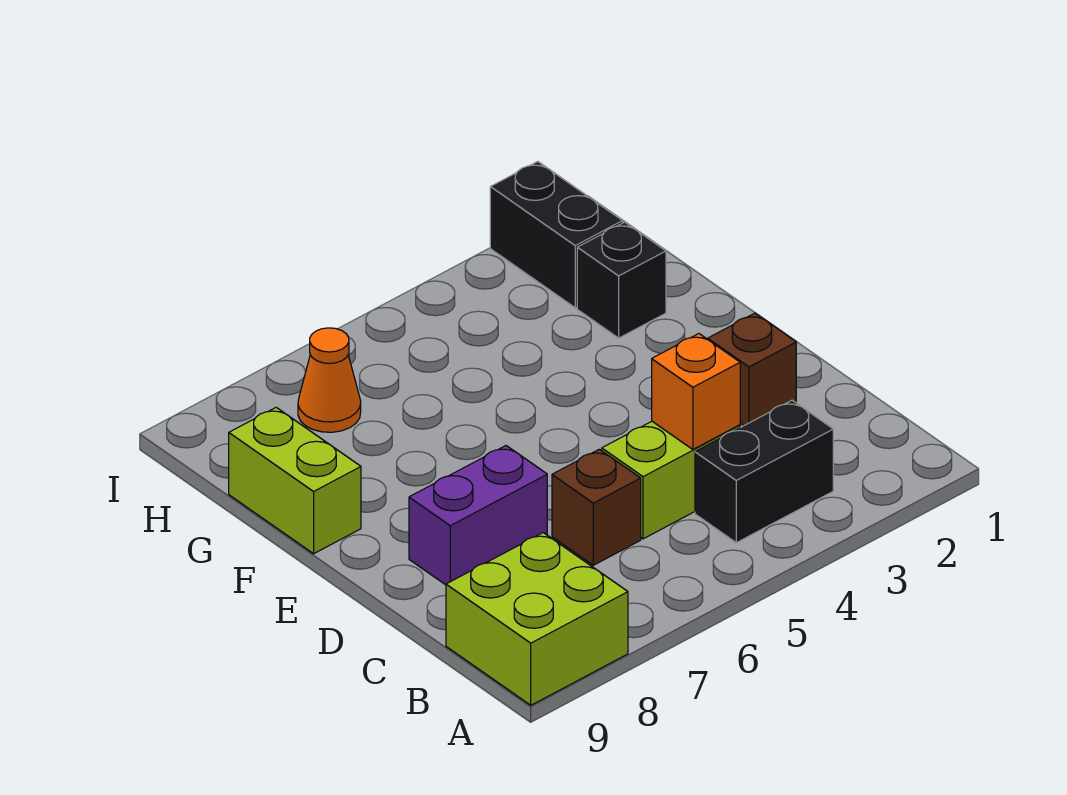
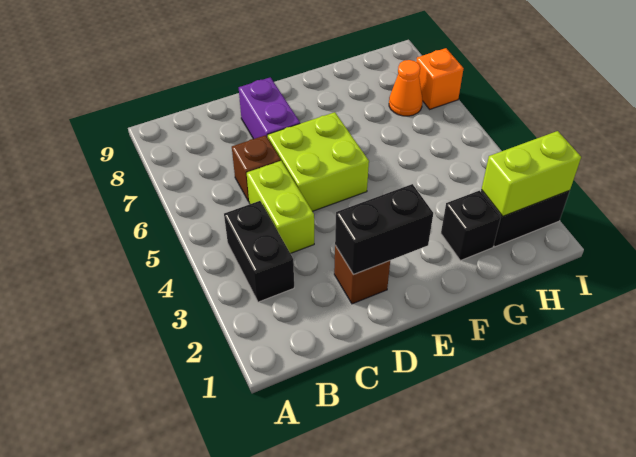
lime brick A8:B9 level 1 -> lime brick D5:E6 level 1
orange brick C4 level 2 -> orange brick I7 level 1
none -> black brick D2:E2 level 2
lime brick F9:G9 level 1 -> lime brick H2:I2 level 2

